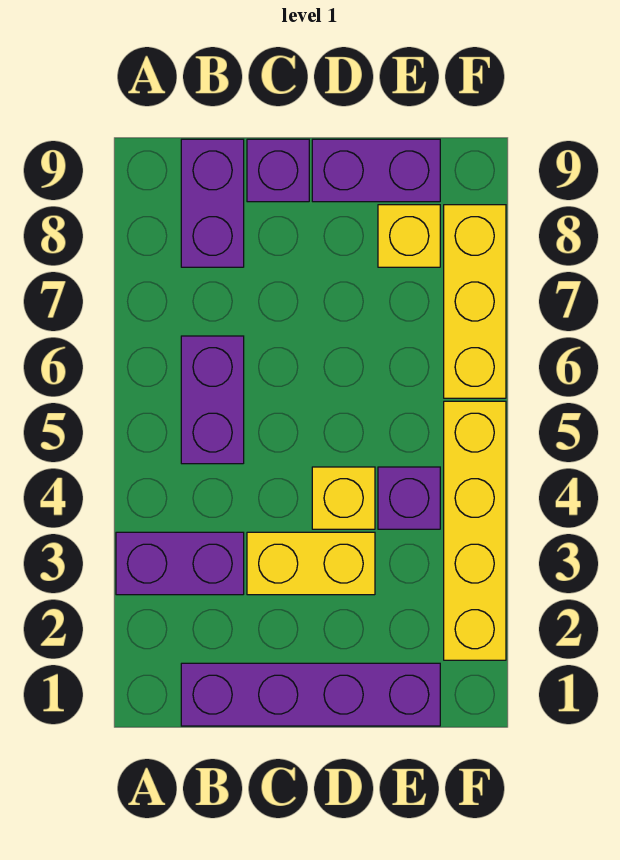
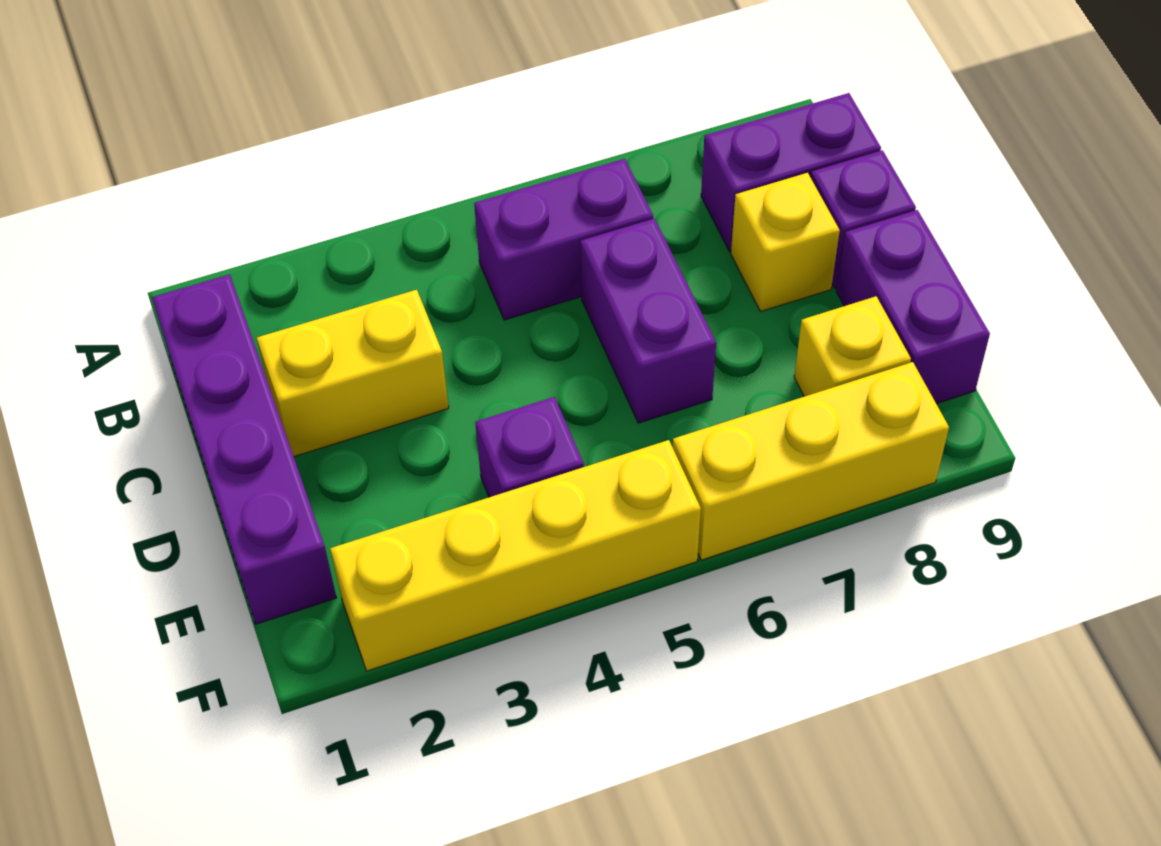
purple brick A3:B3 level 1 -> purple brick C6:D6 level 1
yellow brick C3:D3 level 1 -> yellow brick C2:C3 level 1
yellow brick D4 level 1 -> yellow brick C8 level 1

